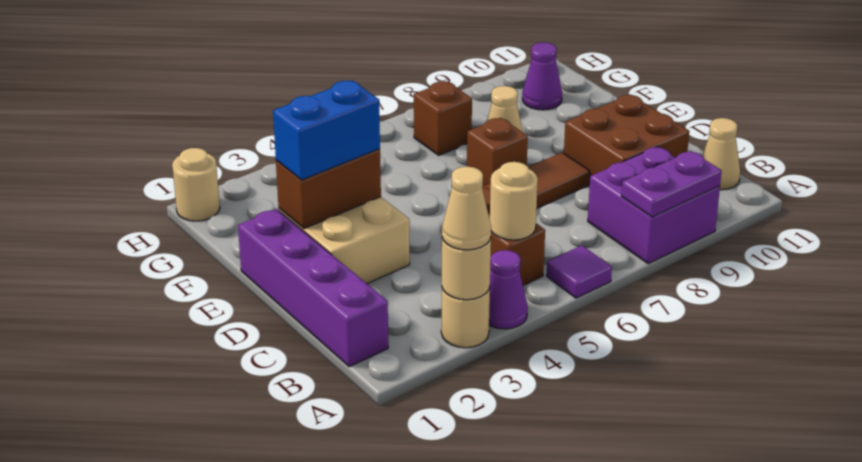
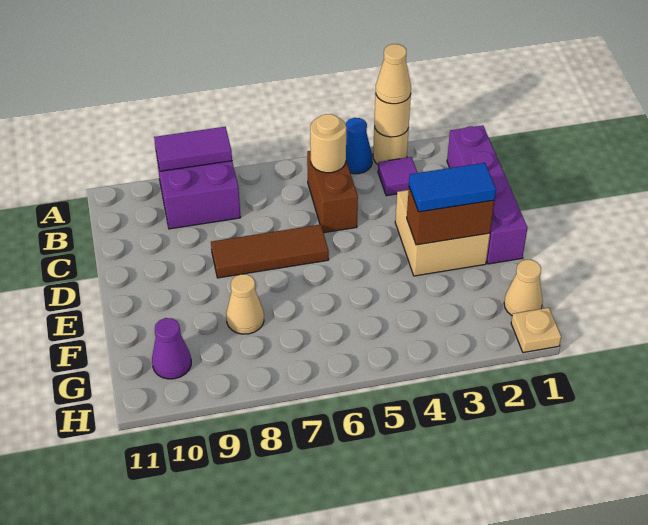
purple cone A4 level 1 -> blue cone A4 level 1
purple tile A6 level 1 -> purple tile B3 level 1
purple plate A8:A9 level 2 -> purple tile A8:A9 level 2
tan cone B11 level 1 -> tan cone G1 level 1
brown brick C9:D10 level 1 -> none
blue brick E2:E3 level 3 -> blue tile E2:E3 level 3
brown brick E7 level 1 -> none
brown brick G7 level 1 -> none
tan round brick H1 level 1 -> tan plate H1 level 1

